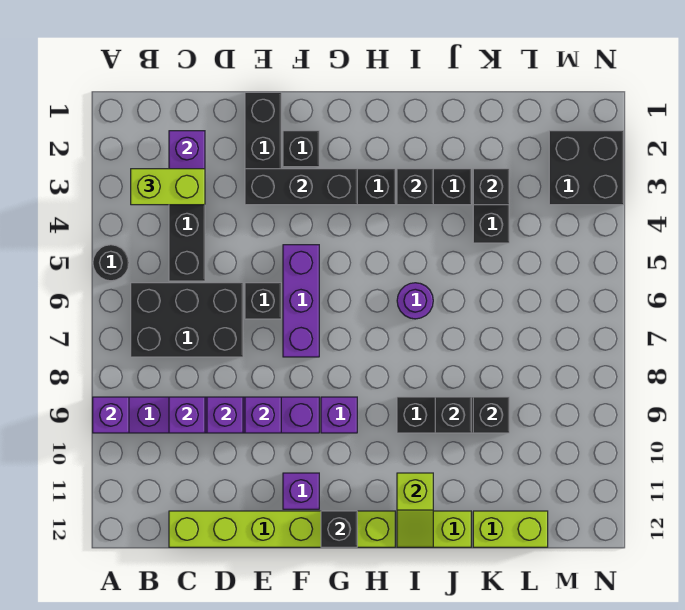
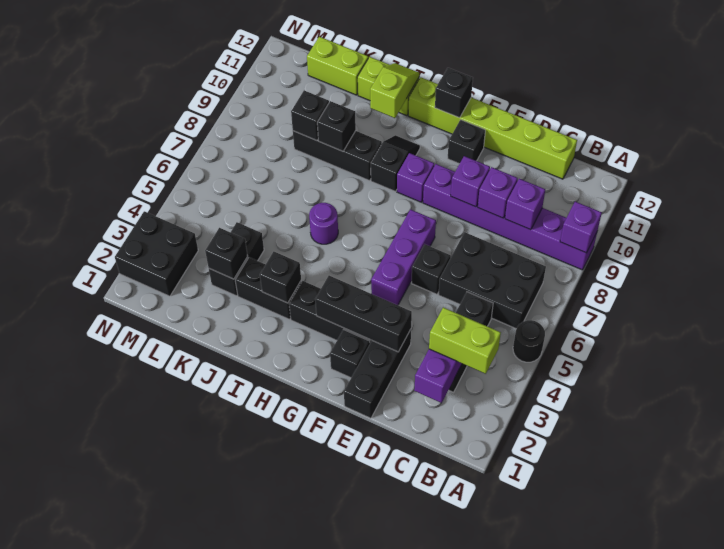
purple brick F11 level 1 -> black brick F11 level 1
none -> black slope H9:H10 level 1 top 9

